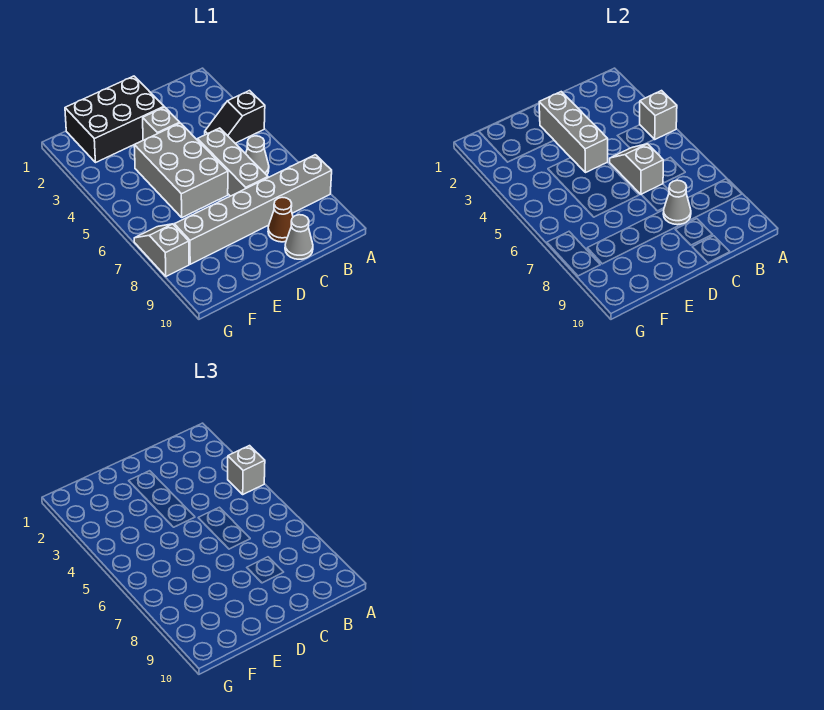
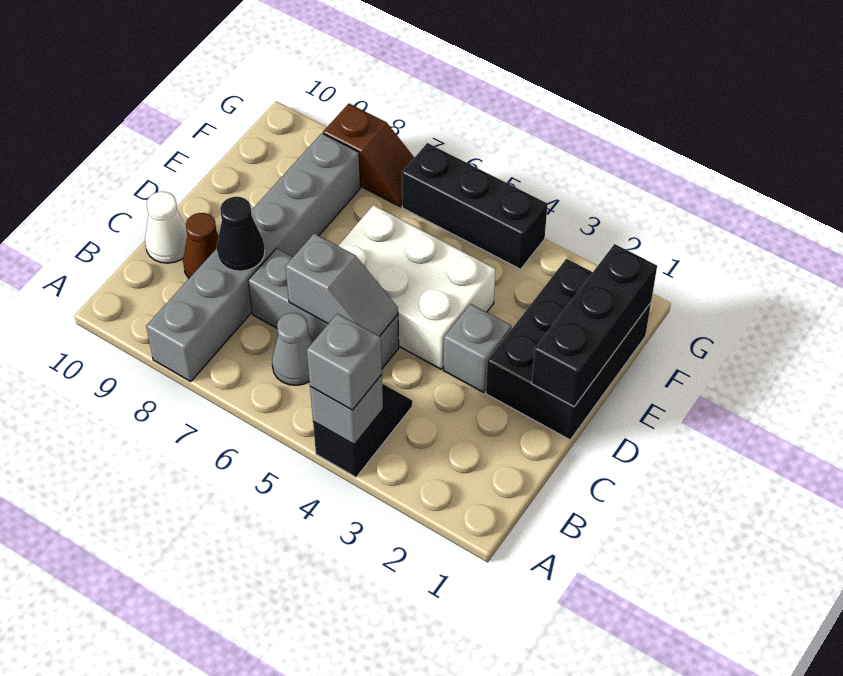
grey cone C8 level 2 -> black cone C8 level 2
grey cone C10 level 1 -> white cone C10 level 1
none -> black brick D1:F1 level 2
grey brick D2:D4 level 2 -> none
grey brick D4:E6 level 1 -> white brick D4:E6 level 1
none -> black brick G4:G6 level 1
grey slope G7:G8 level 1 top 8 -> brown slope G7:G8 level 1 top 8

